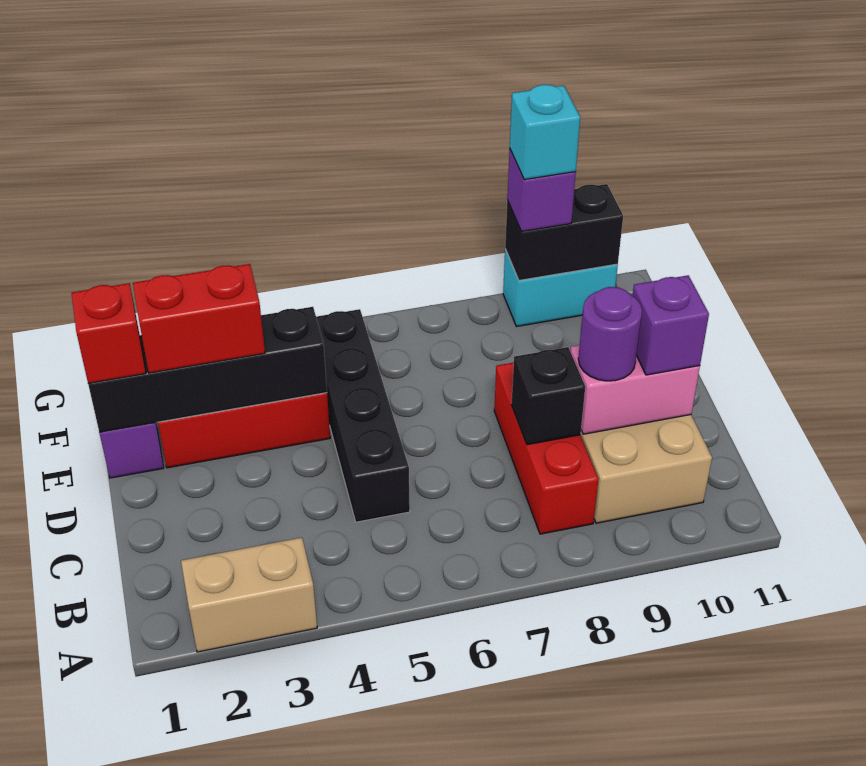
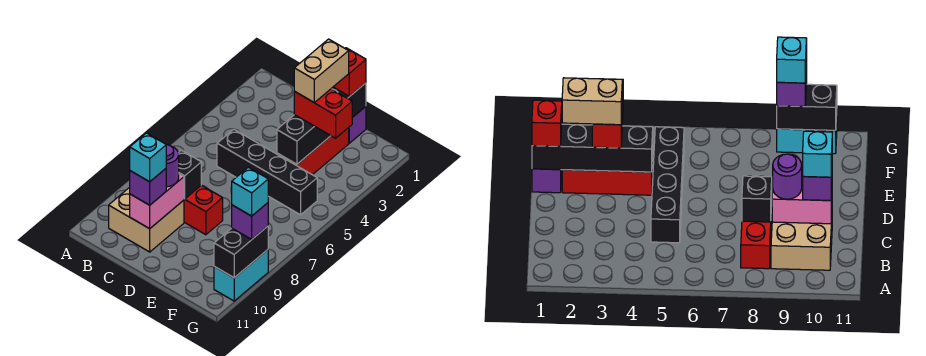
tan brick A2:A3 level 1 -> tan brick E2:E3 level 4
none -> cyan brick C10 level 4
red brick E2:E3 level 3 -> red brick E3:F3 level 3

